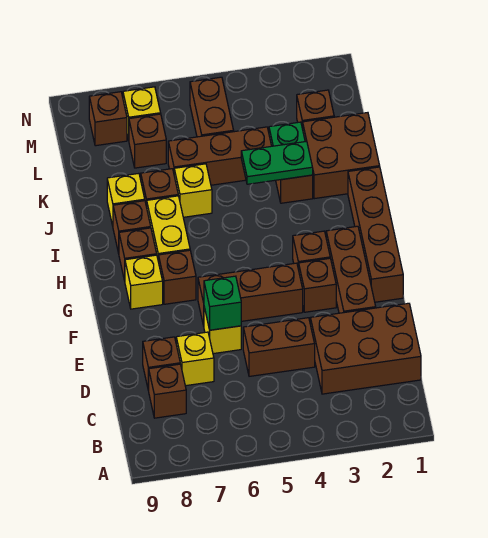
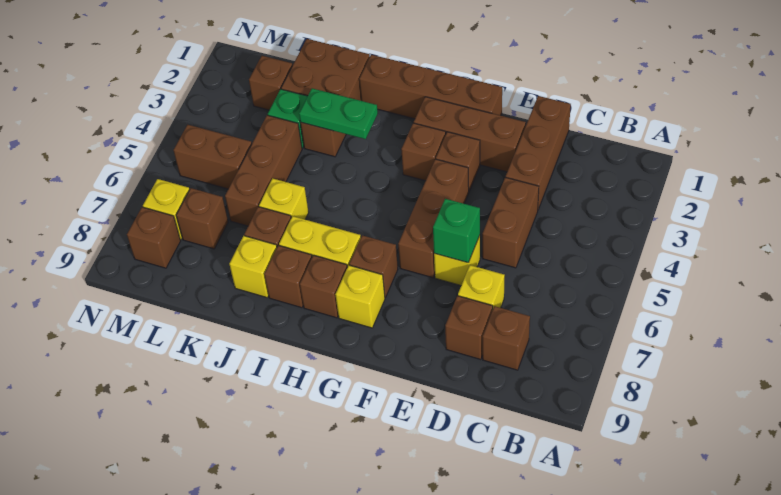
brown brick C1:D3 level 1 -> brown brick D1:D3 level 1
green plate J3:J4 level 2 -> green plate I3:J3 level 2

